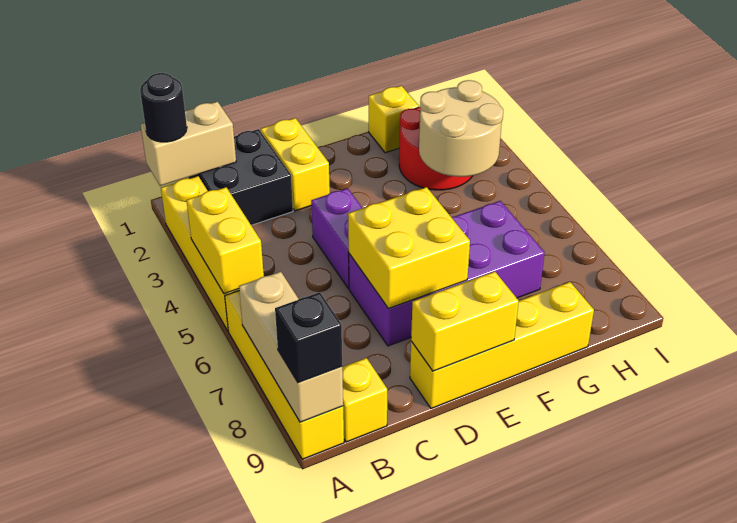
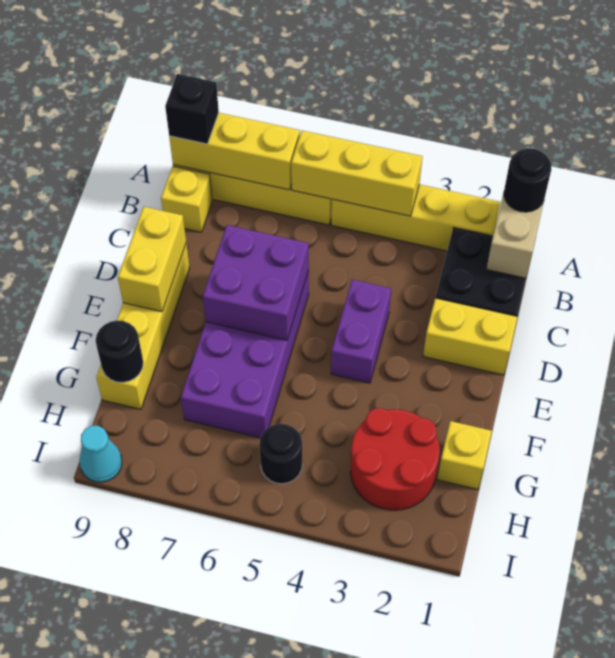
yellow brick A4:A5 level 2 -> yellow brick A4:A6 level 2
tan brick A7:A9 level 2 -> yellow brick A7:A9 level 2
purple brick D4:D5 level 1 -> purple brick D4:E4 level 1
yellow brick D6:E7 level 2 -> purple brick D6:E7 level 2
tan round brick G3:H4 level 2 -> none
none -> black round brick G9 level 2
none -> black round brick H5 level 1
none -> cyan cone I9 level 1

